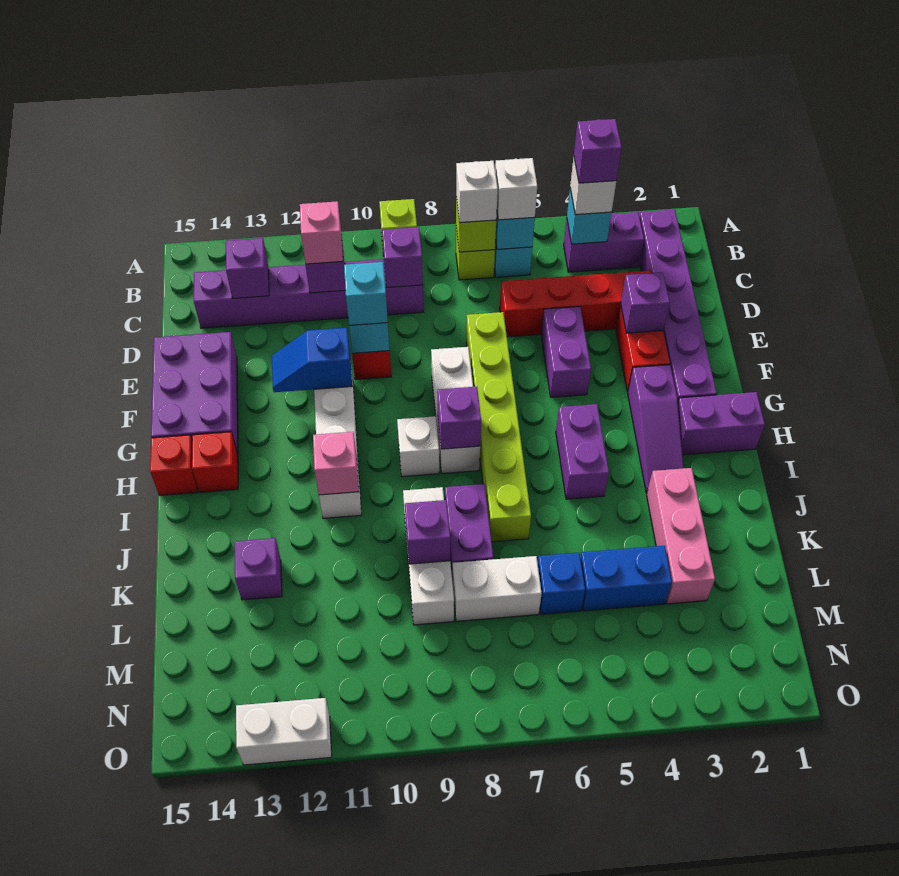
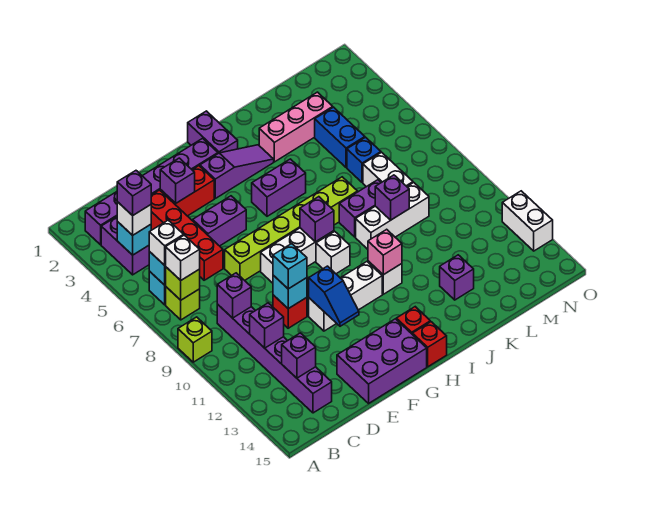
pink brick C11 level 3 -> none

